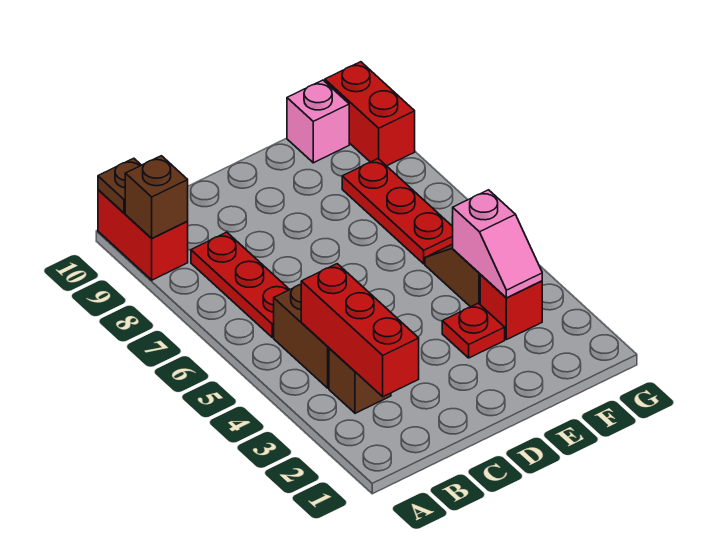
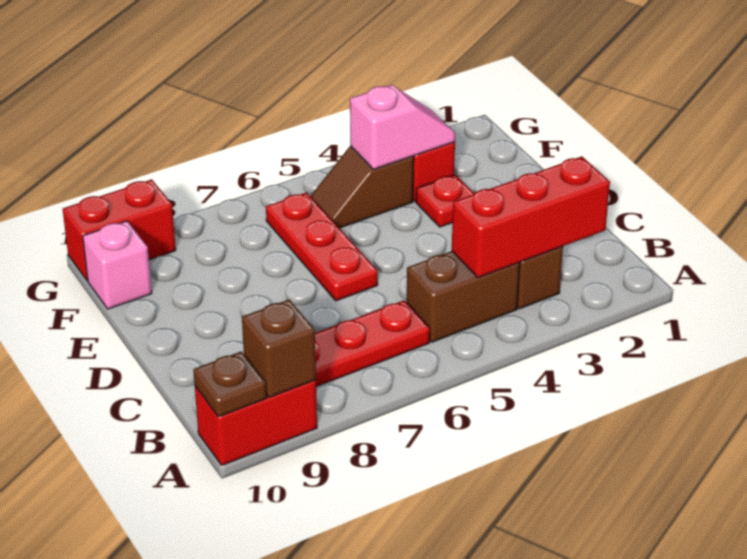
red plate F6:F8 level 1 -> red plate D6:F6 level 1

